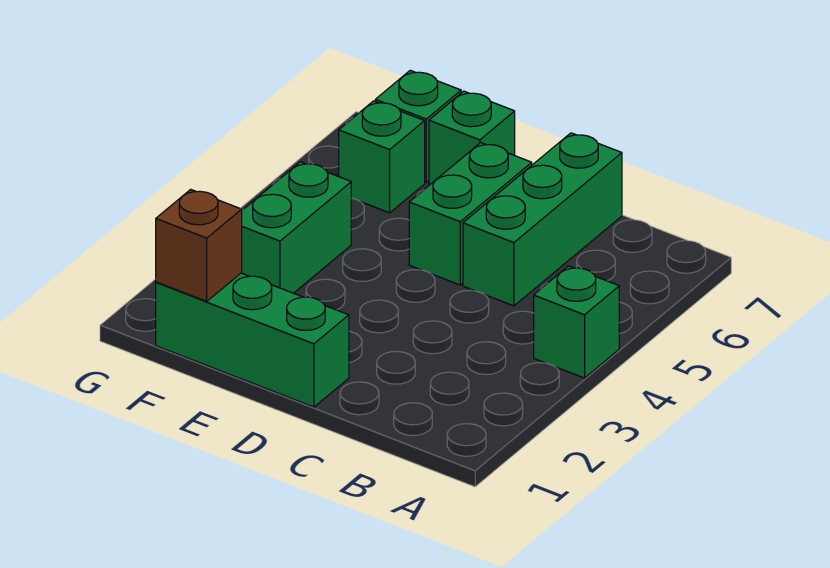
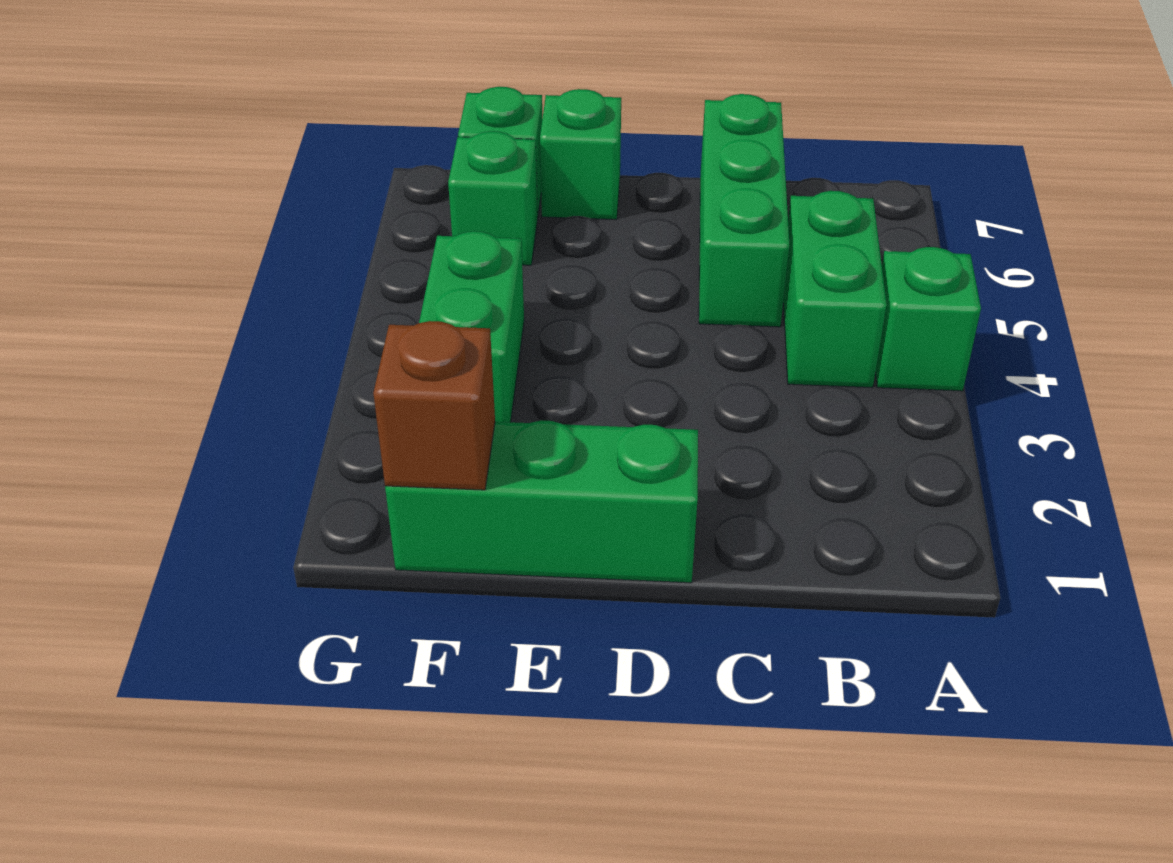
green brick D5:D6 level 1 -> green brick B4:B5 level 1

